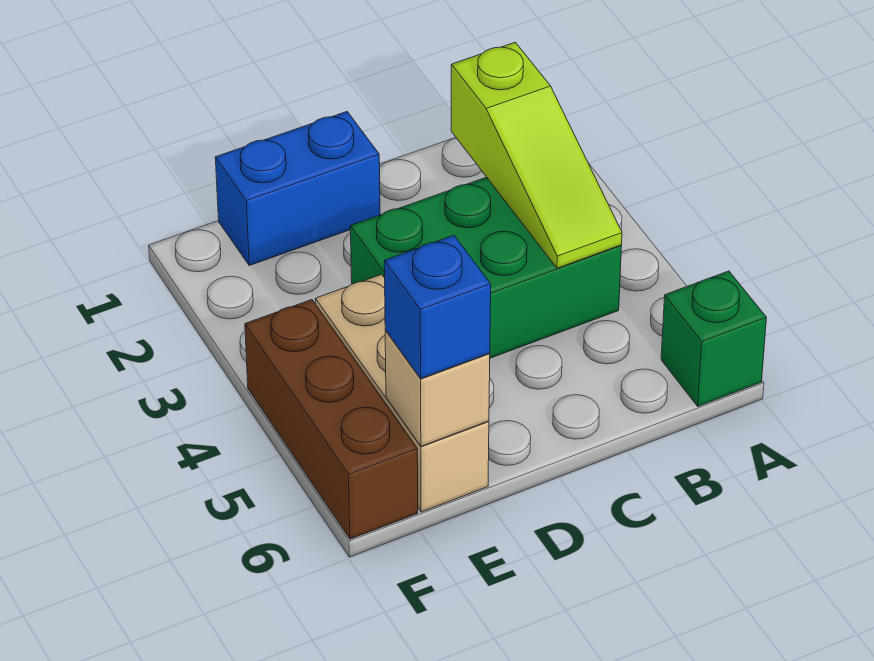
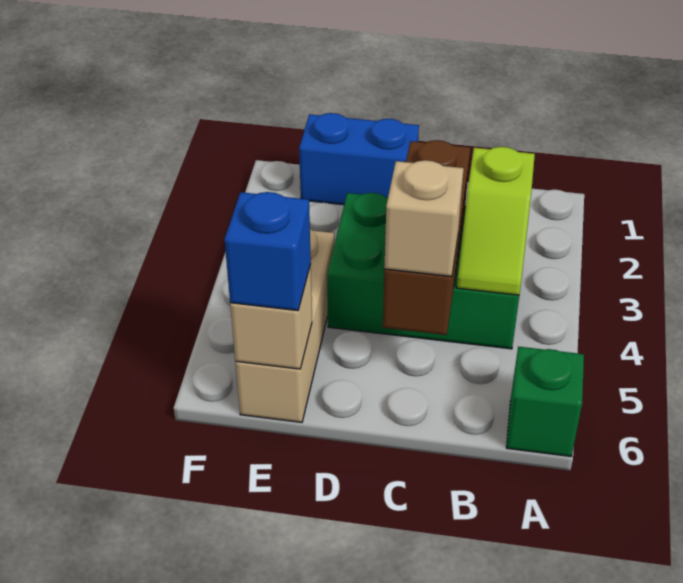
lime slope B2:B4 level 2 top 2 -> lime slope B3:B4 level 2 top 3
none -> tan brick C5 level 3
brown brick F4:F6 level 1 -> brown brick C3:C5 level 2

